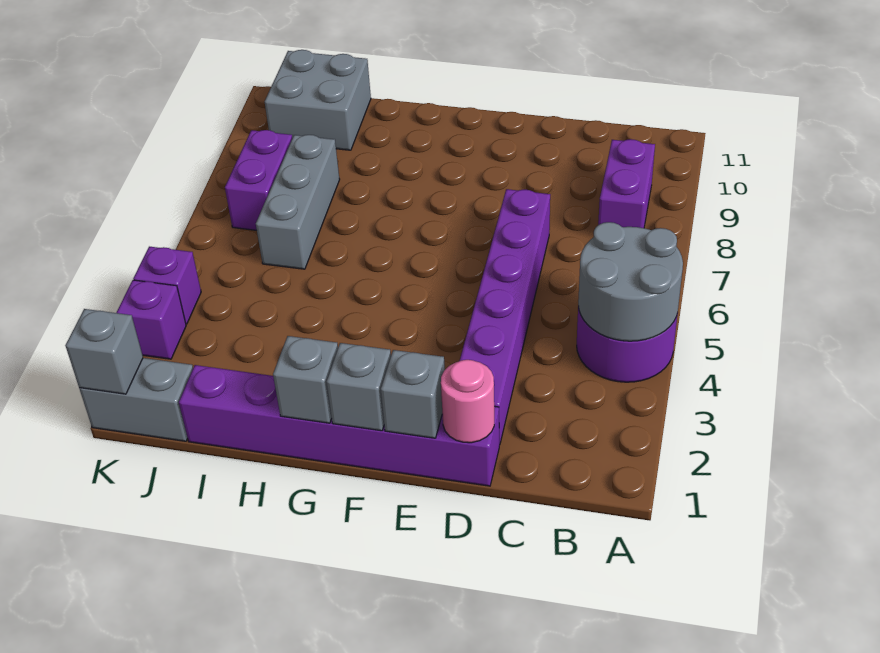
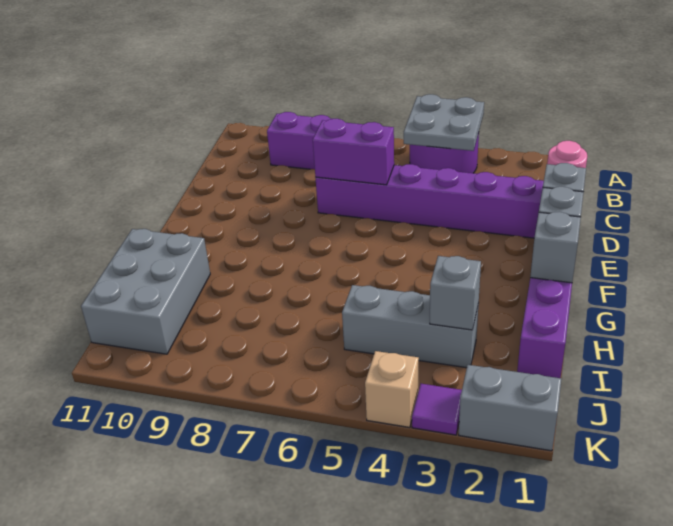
grey round brick A4:B5 level 2 -> grey plate A4:B5 level 2
grey brick I6:I8 level 1 -> grey brick I3:I5 level 1
grey brick I10:J11 level 1 -> grey brick H10:J11 level 1
grey brick J1:K1 level 1 -> grey brick K1:K2 level 1
purple brick J7:J8 level 1 -> purple brick D6:D7 level 2
grey brick K1 level 2 -> grey brick I3 level 2
purple brick K3 level 1 -> purple tile K3 level 1
purple brick K4 level 1 -> tan brick K4 level 1

